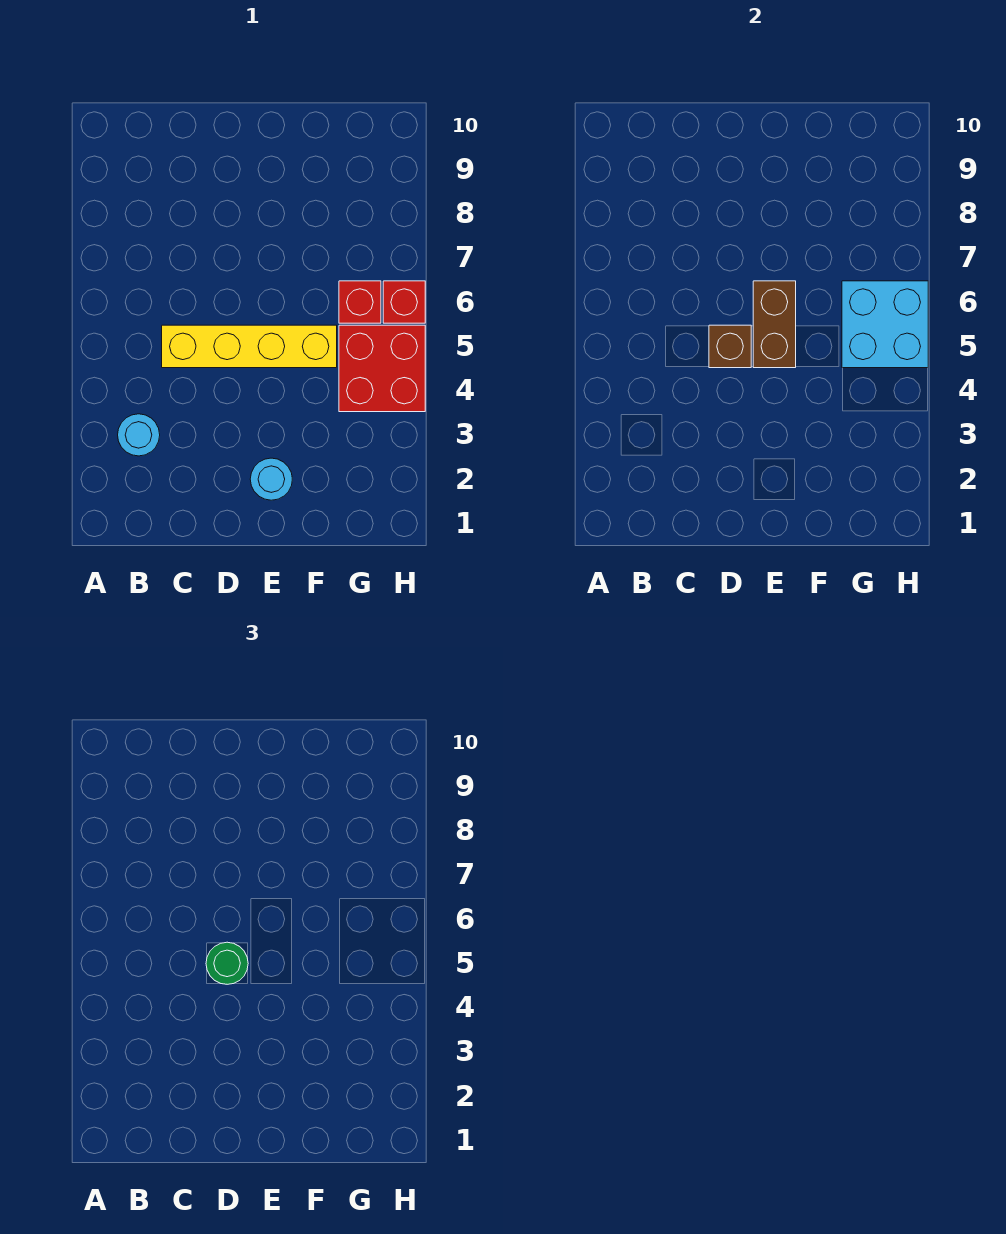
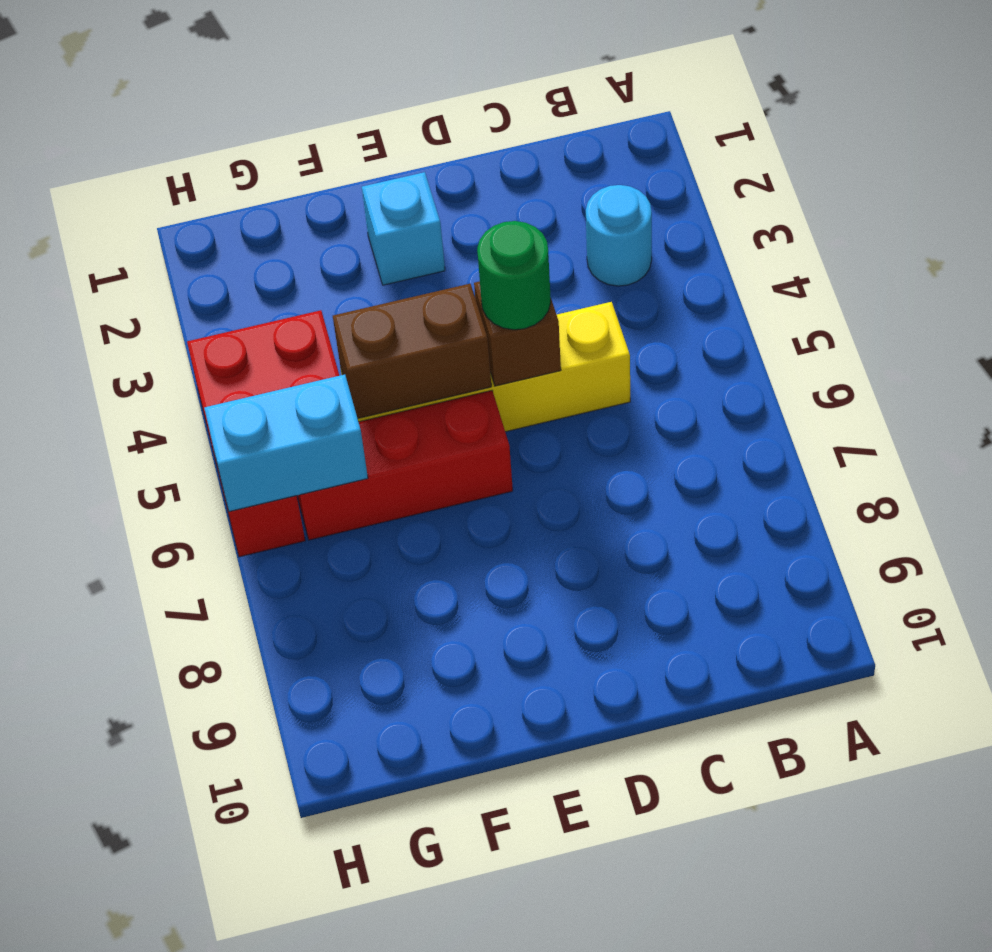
cyan round brick E2 level 1 -> cyan brick E2 level 1
brown brick E5:E6 level 2 -> brown brick E5:F5 level 2
cyan brick G5:H6 level 2 -> cyan brick G6:H6 level 2
red brick G6 level 1 -> red brick E6:G6 level 1

